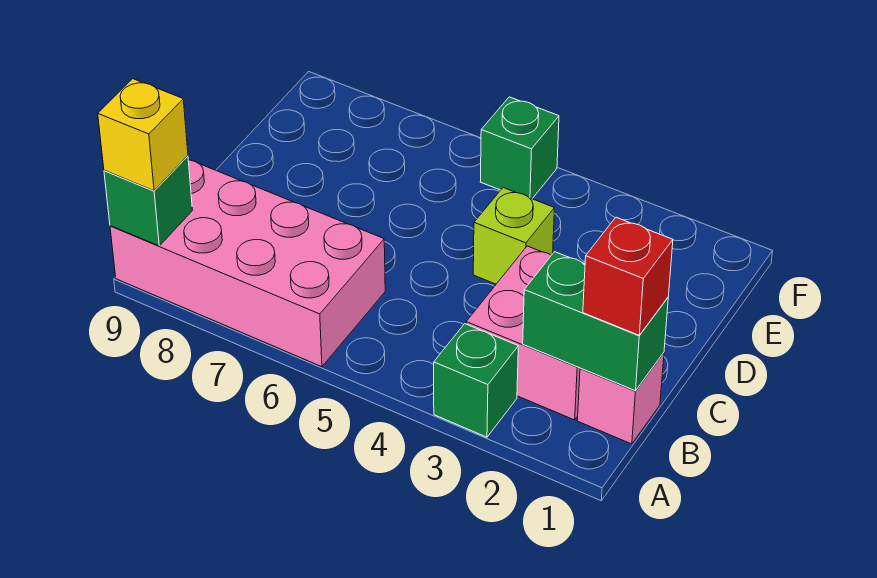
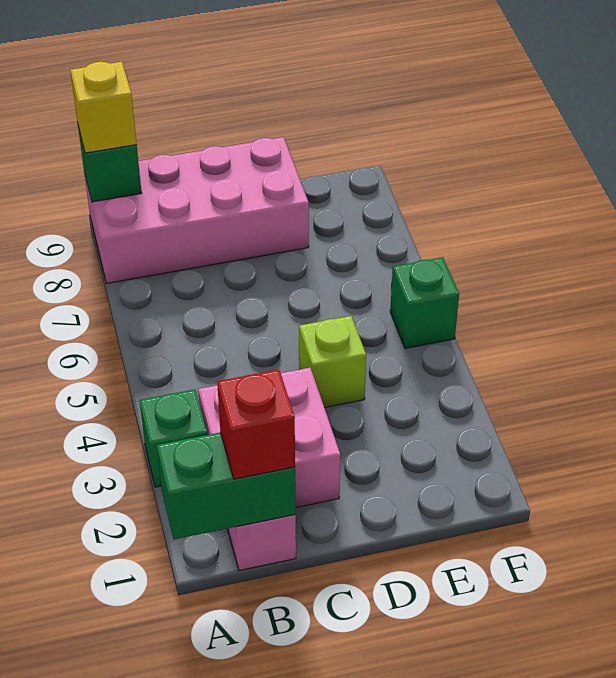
pink brick A6:B9 level 1 -> pink brick A8:D9 level 1
green brick B1:B2 level 2 -> green brick A1:B1 level 2

